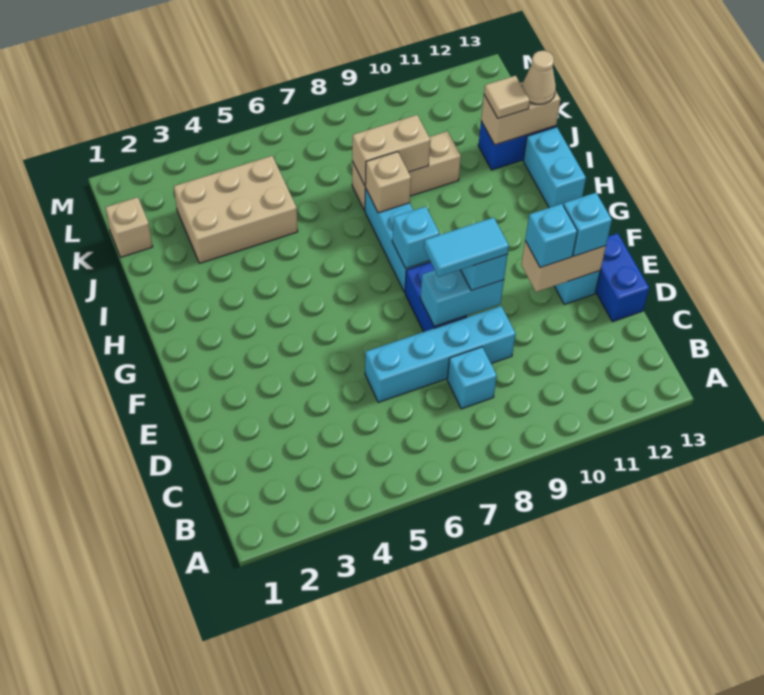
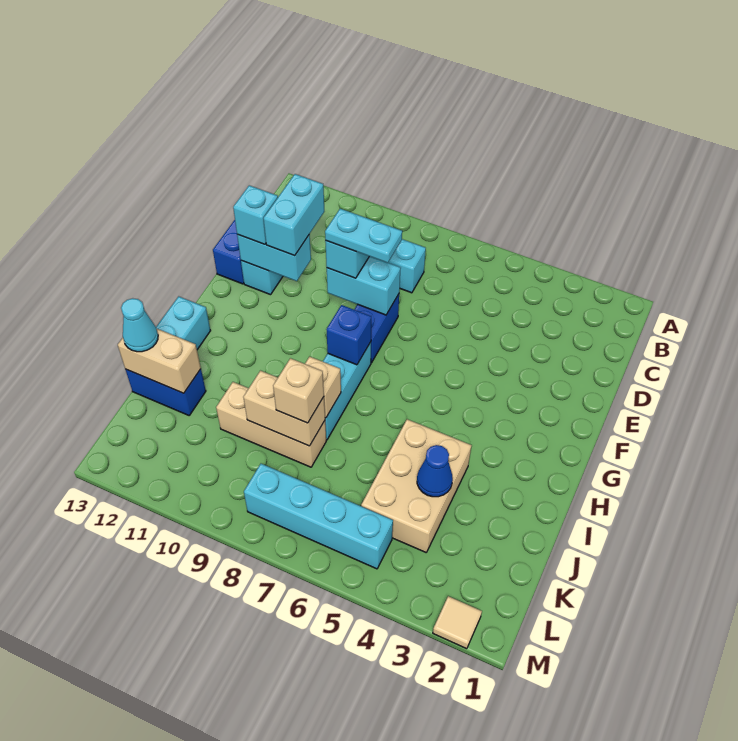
cyan brick D6:D9 level 1 -> cyan brick L5:L8 level 1
cyan tile E8:E9 level 4 -> cyan plate E8:E9 level 4
tan brick E11:E12 level 2 -> cyan brick E11:E12 level 2
cyan brick E11 level 3 -> cyan brick D11:E11 level 3
cyan brick G8 level 2 -> blue brick G8 level 2
tan brick J3:K5 level 1 -> tan brick I4:K5 level 1
none -> blue cone J4 level 2
tan tile J12 level 3 -> tan tile M2 level 1
tan cone J13 level 3 -> cyan cone J13 level 3
tan brick K1 level 1 -> tan brick J8 level 3

